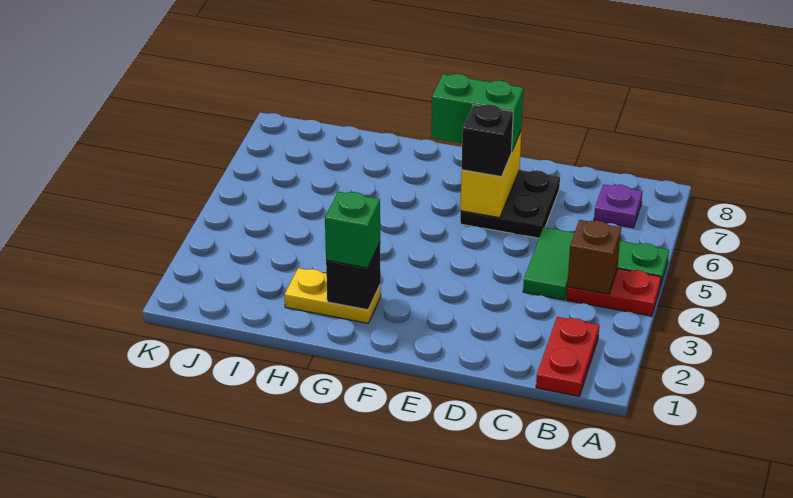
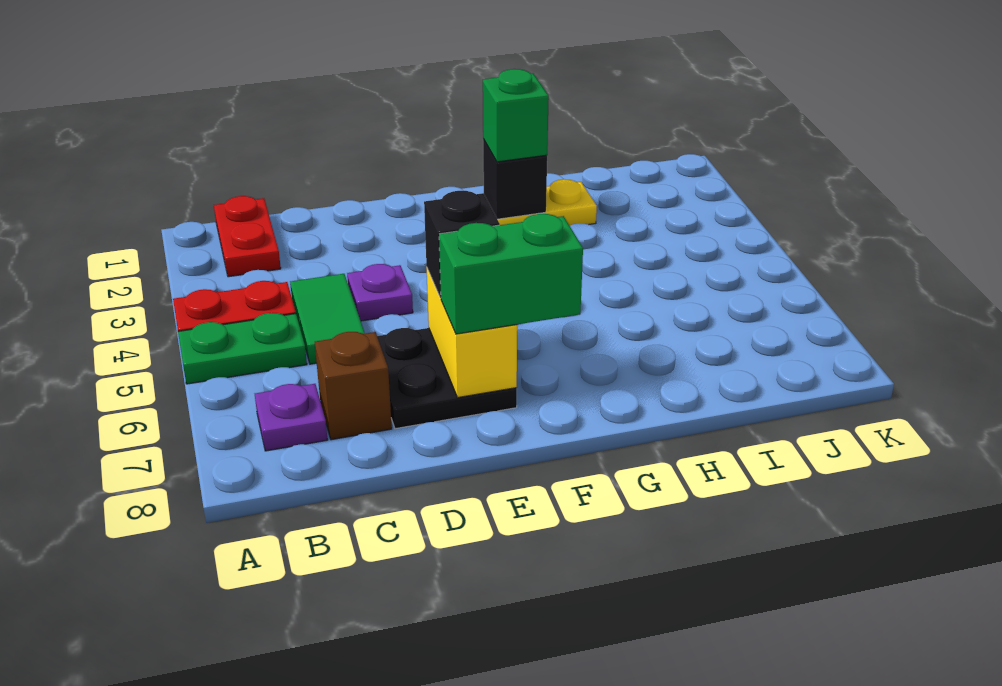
brown brick B4 level 2 -> brown brick C7 level 1
none -> purple plate D4 level 1

